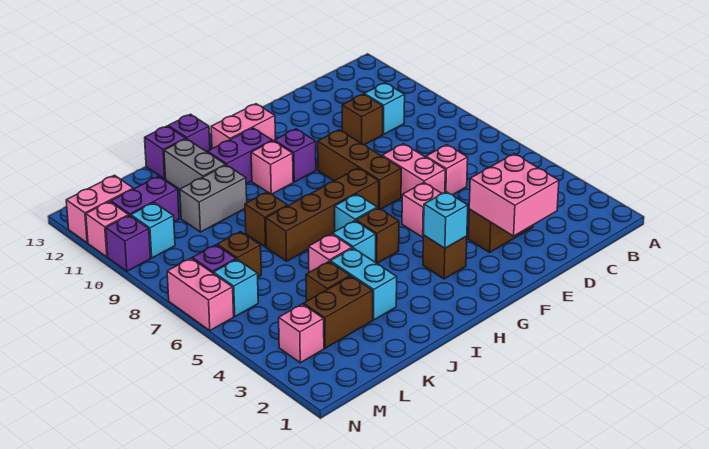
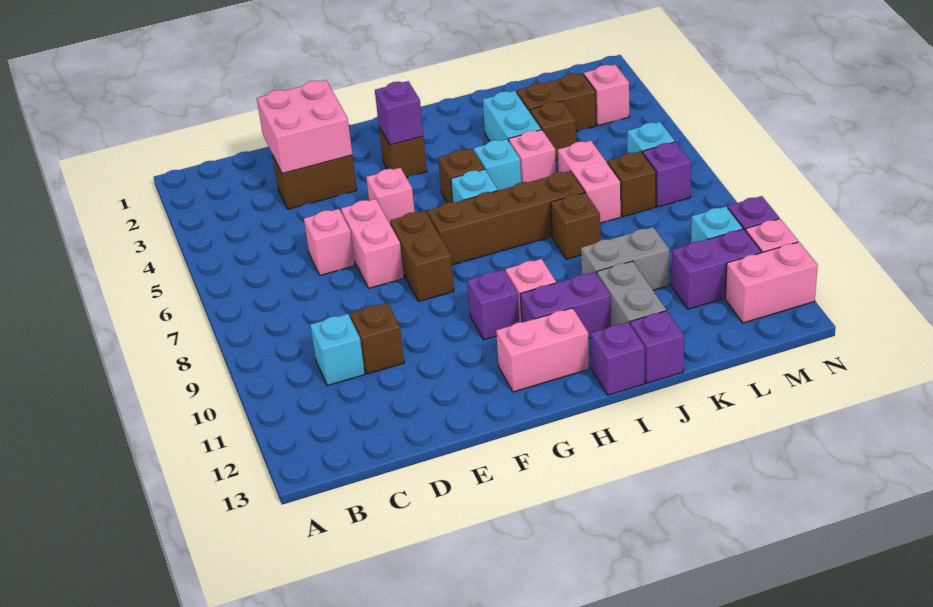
brown brick F7:F9 level 1 -> brown brick F7:F8 level 1
cyan brick G3 level 2 -> purple brick G3 level 2
pink brick N6:N7 level 1 -> pink brick K6:K7 level 1

